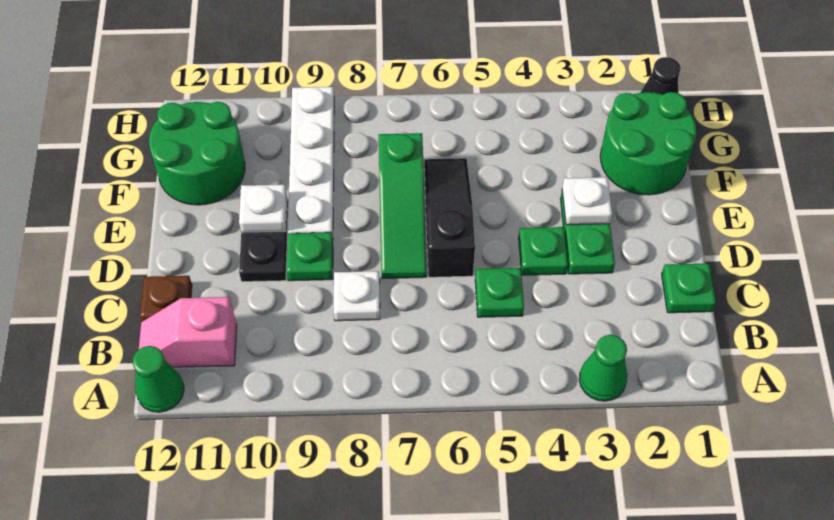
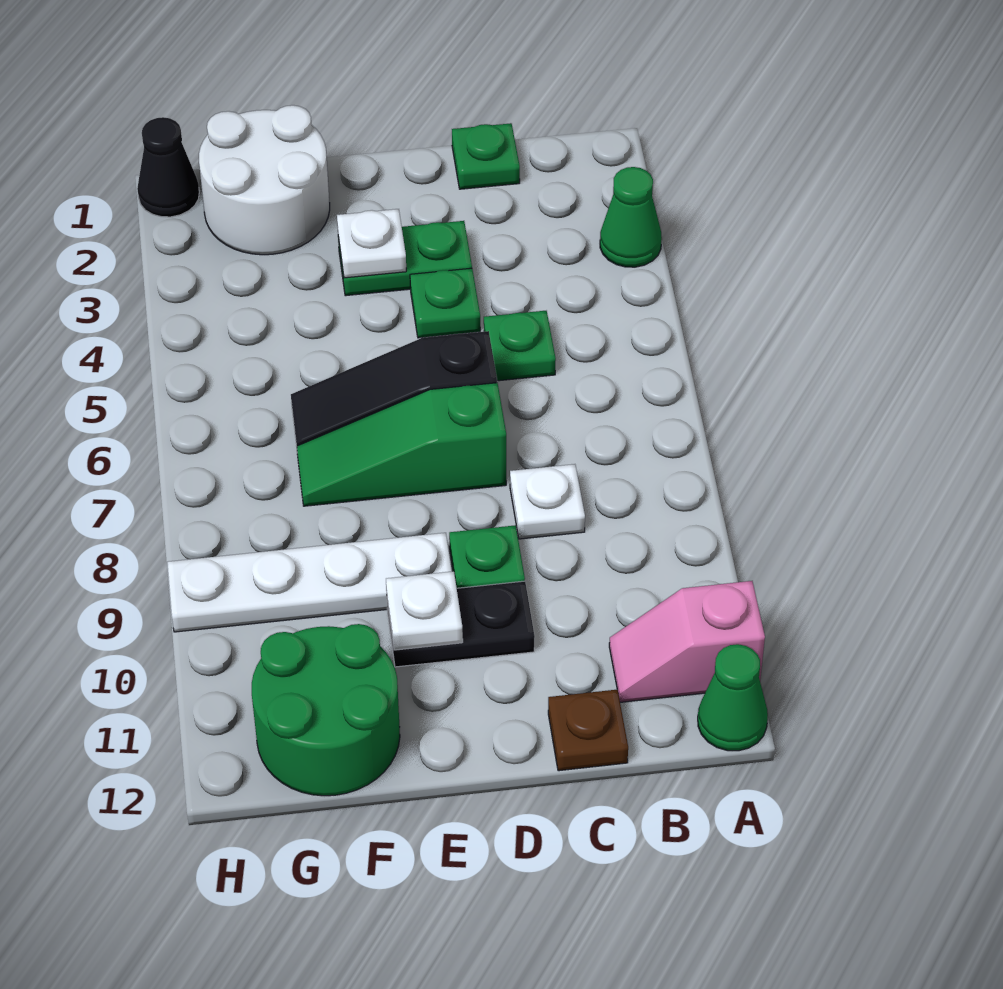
pink slope B11:B12 level 1 top 11 -> pink slope A11:B11 level 1 top A
green slope D7:F7 level 1 top F -> green slope D7:F7 level 1 top D
green round brick F1:G2 level 1 -> white round brick F1:G2 level 1

